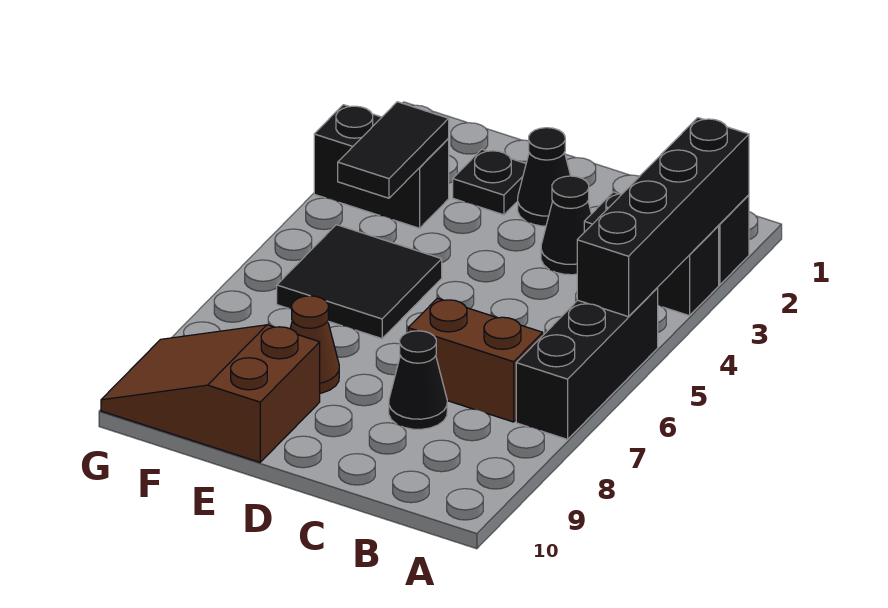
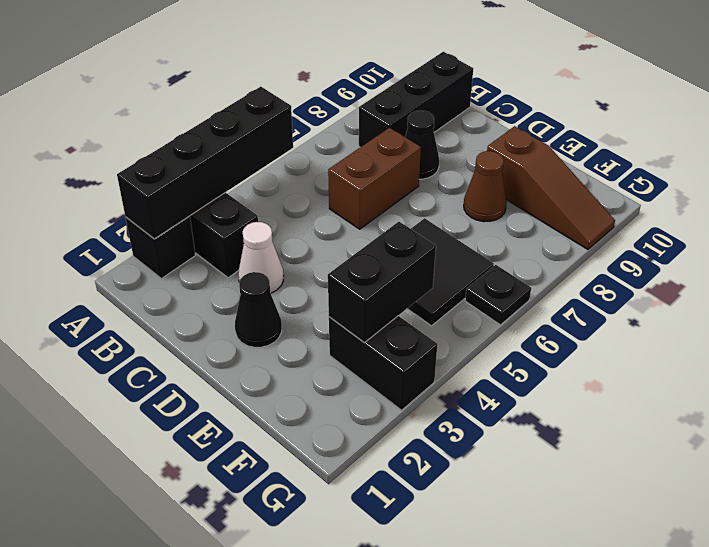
black brick A5:A7 level 1 -> black brick B8:B10 level 1
brown brick B7:C7 level 1 -> brown brick C6:C7 level 1
black cone C3 level 1 -> white cone C3 level 1
black plate E2 level 1 -> black plate G6 level 1
brown slope E9:G10 level 1 top E -> brown slope E9:G9 level 1 top E
black tile F3:F4 level 2 -> black brick F3:F4 level 2

